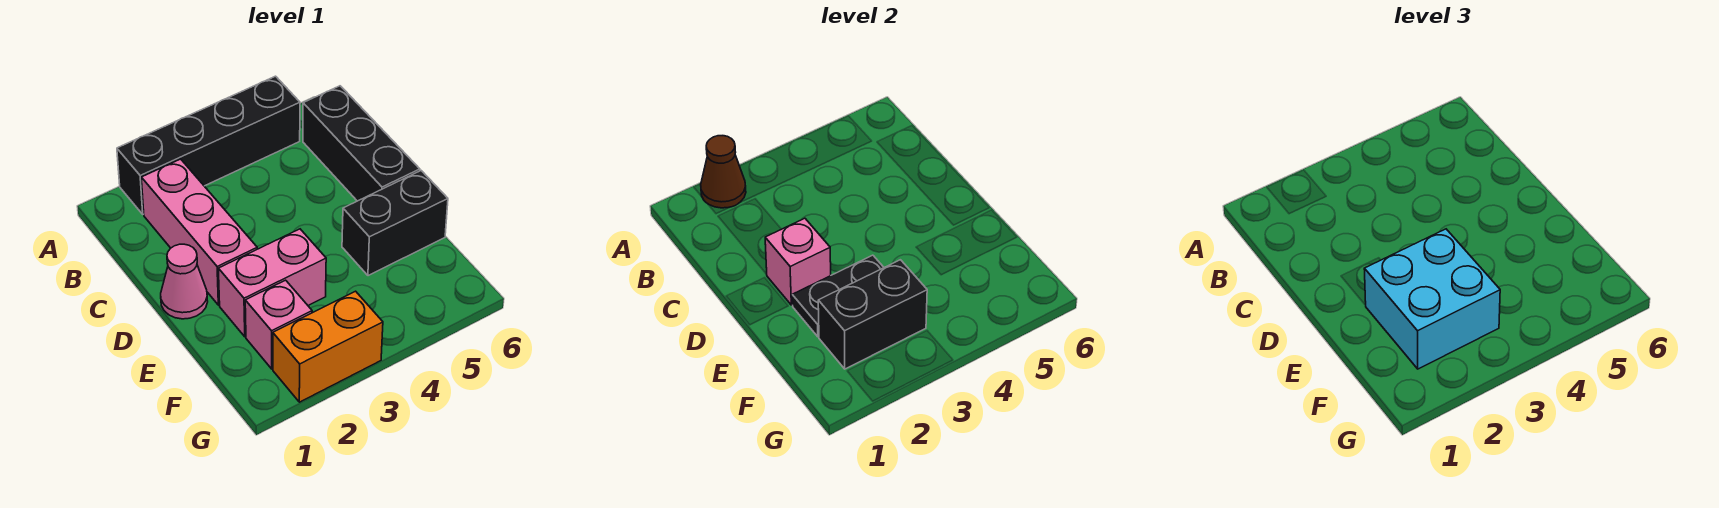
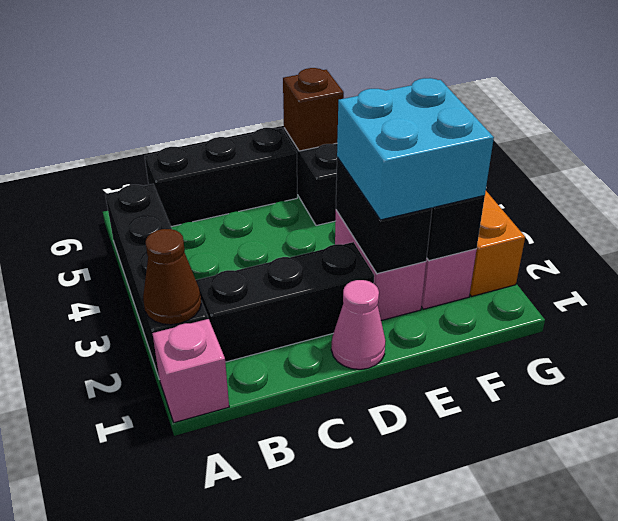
pink brick B2:D2 level 1 -> black brick B2:D2 level 1
pink brick D2 level 2 -> pink brick A1 level 1
black plate E2:E3 level 2 -> black brick E2:E3 level 2
none -> brown brick E6 level 2

